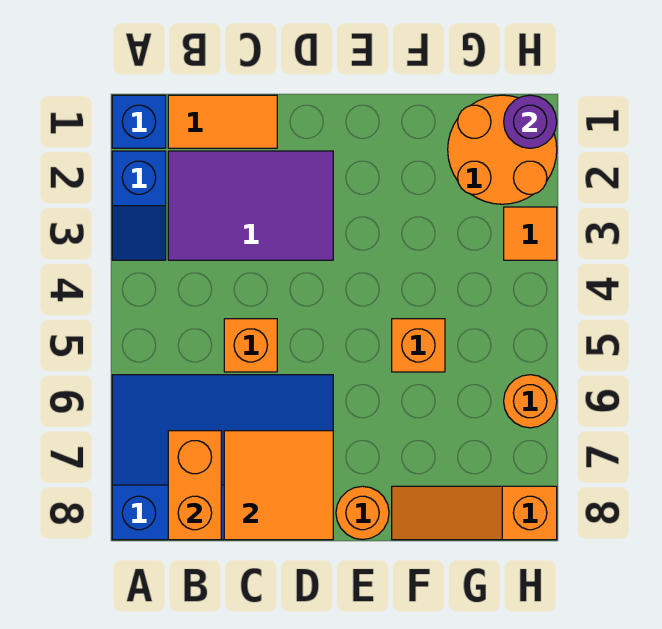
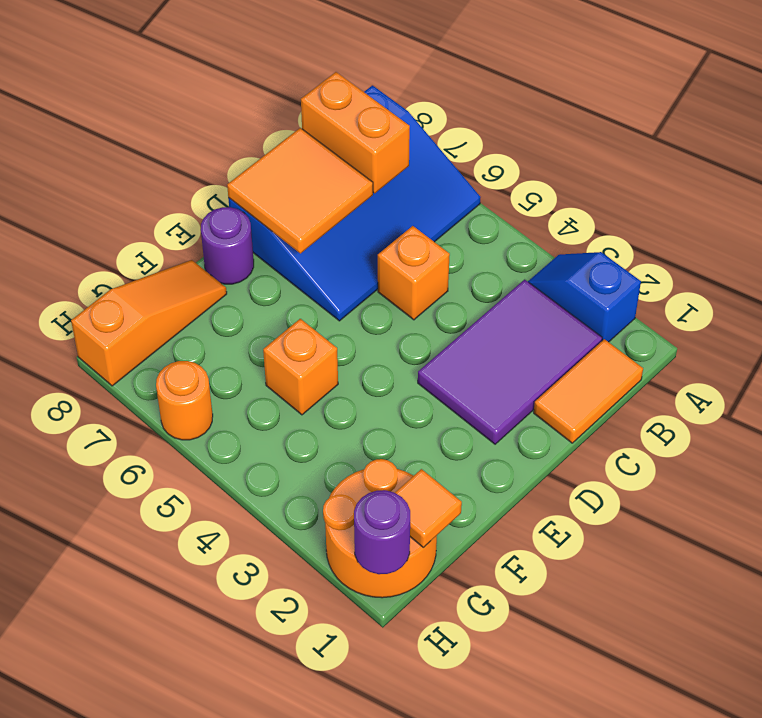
blue brick A1 level 1 -> none
orange round brick E8 level 1 -> purple round brick E8 level 1
orange tile H3 level 1 -> orange tile G1 level 2

